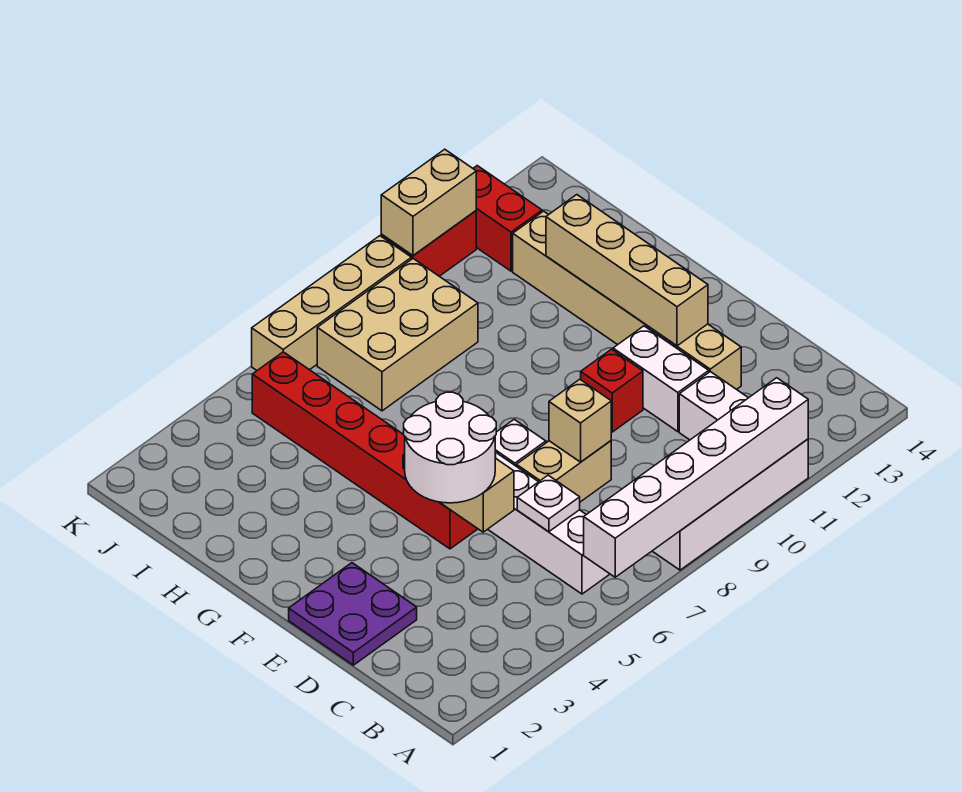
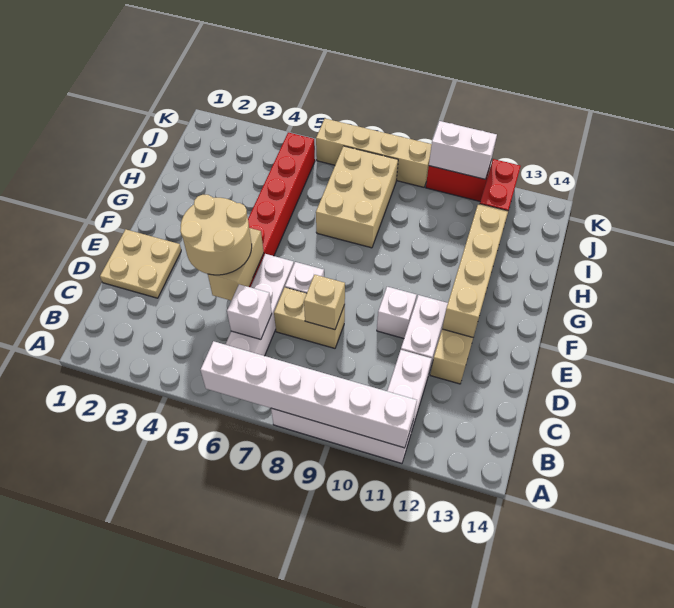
white plate C6 level 2 -> white brick C6 level 2
purple plate D1:E2 level 1 -> tan plate D1:E2 level 1
white round brick D4:E5 level 3 -> tan round brick D4:E5 level 3
red brick E10 level 1 -> white brick E10 level 1
tan brick I7:J9 level 1 -> tan brick H7:J8 level 1
tan brick K10:K11 level 2 -> white brick K10:K11 level 2

